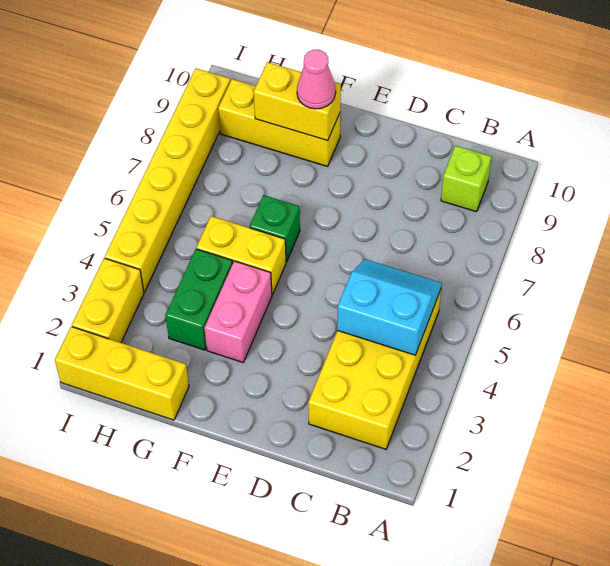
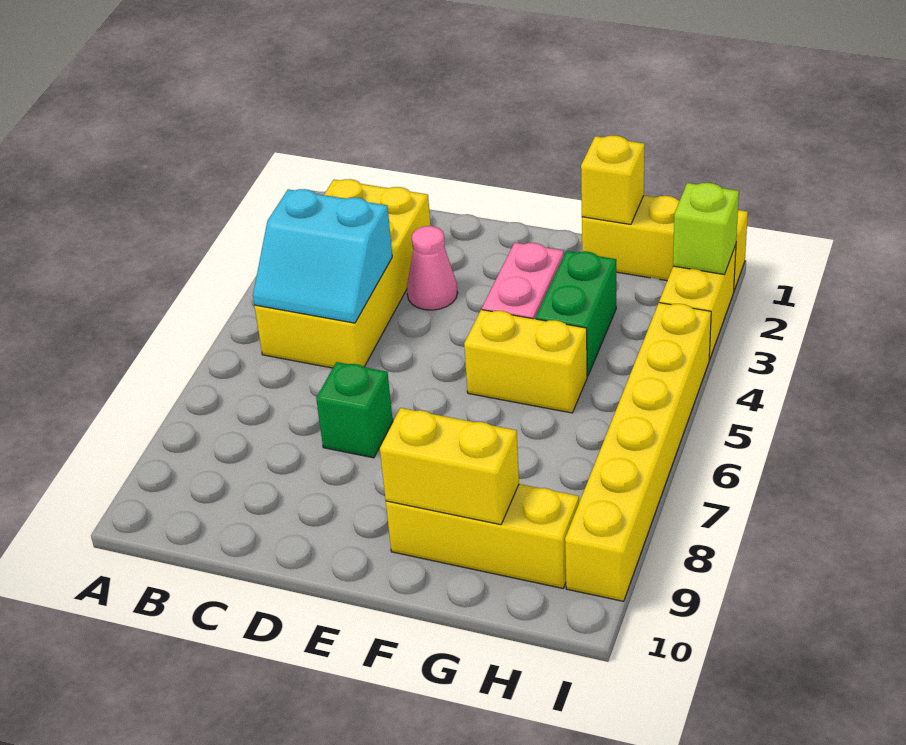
lime brick B9 level 1 -> lime brick I2 level 2
green brick F6 level 1 -> green brick D7 level 1
pink cone F9 level 3 -> pink cone D3 level 1
none -> yellow brick G1 level 2

